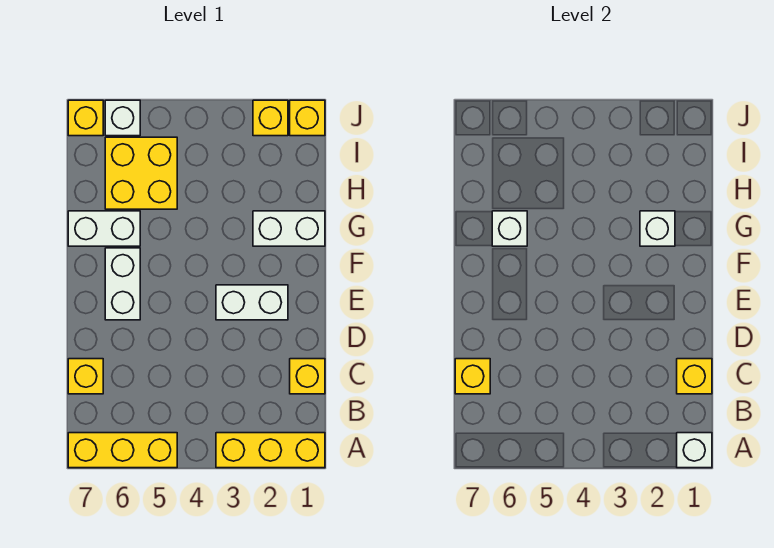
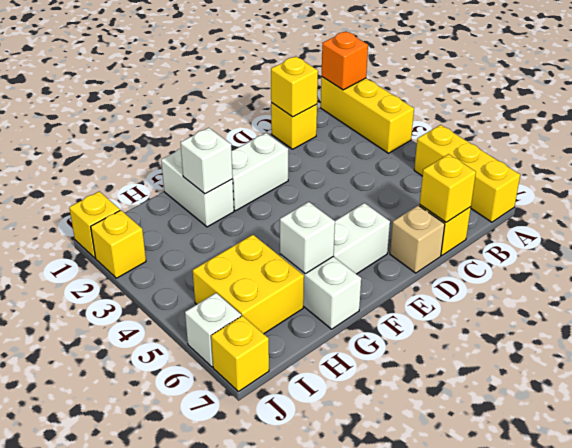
white brick A1 level 2 -> orange brick A1 level 2
none -> tan brick D7 level 1
white brick E2:E3 level 1 -> white brick E2:F2 level 1

